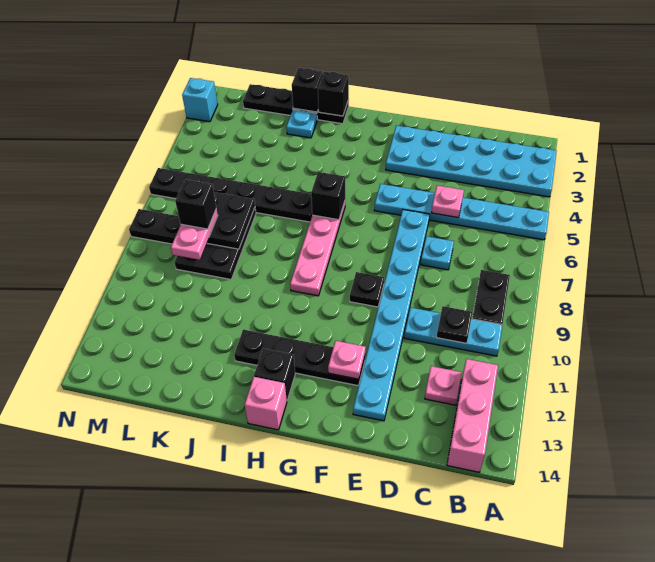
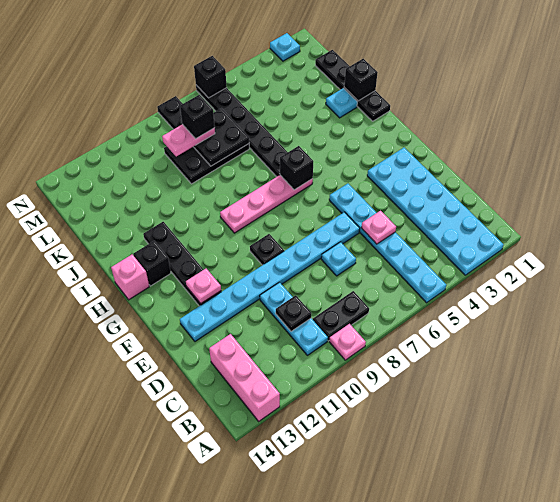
pink brick B12:B14 level 1 -> pink brick A13:C13 level 1
pink plate C12 level 1 -> pink plate A9 level 1
black brick I1 level 2 -> black brick N6 level 2
cyan brick N2 level 1 -> cyan plate N2 level 1

